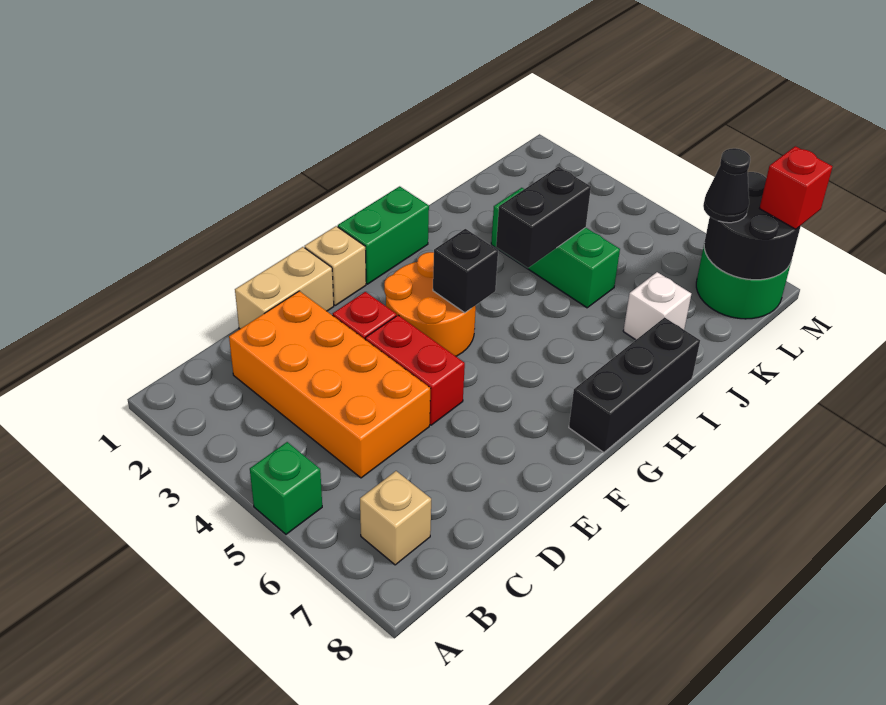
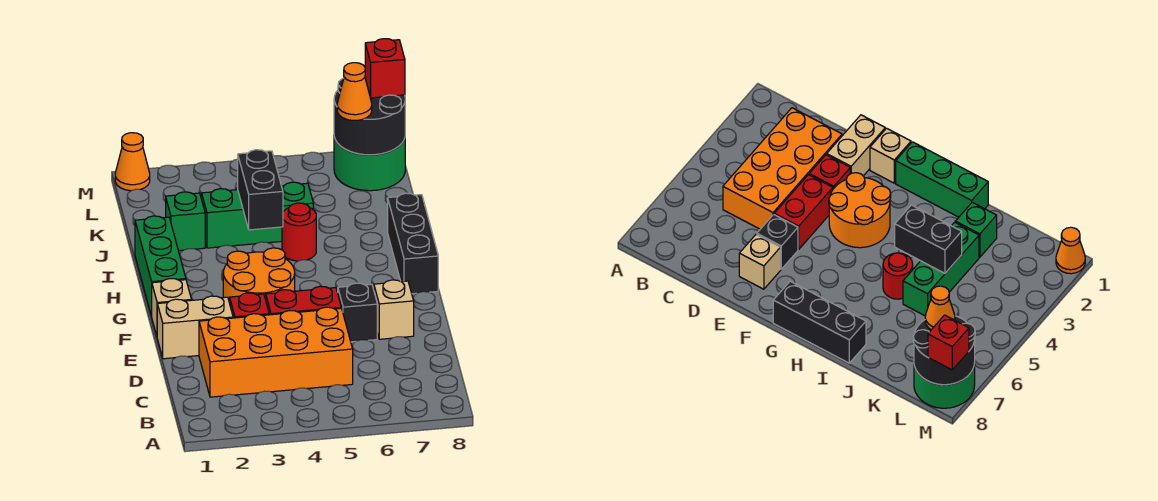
green brick A5 level 1 -> green brick J2 level 1
tan brick B7 level 1 -> tan brick E7 level 1
tan brick D1:E1 level 1 -> tan brick E1:E2 level 1
green brick G1:H1 level 1 -> green brick G1:I1 level 1
black brick G4 level 2 -> black brick E6 level 1
none -> red round brick I5 level 1
white brick J7 level 1 -> none
black cone L7 level 3 -> orange cone L7 level 3
none -> orange cone M1 level 1

